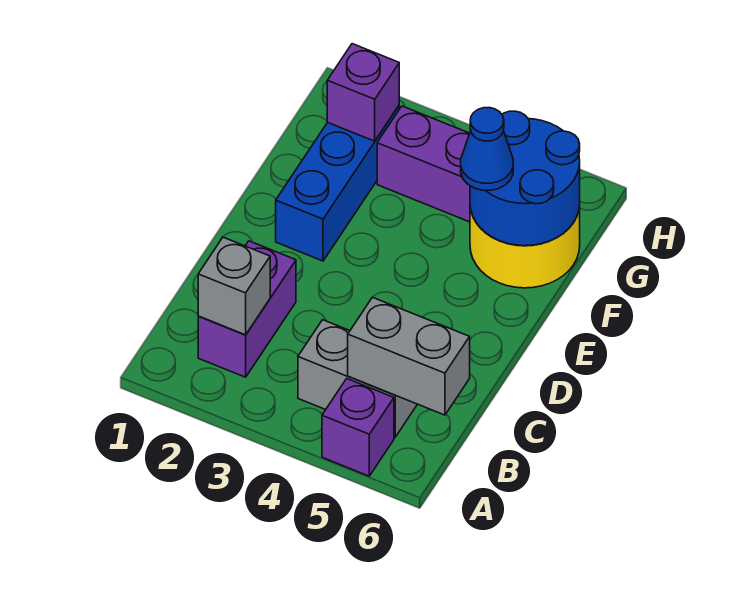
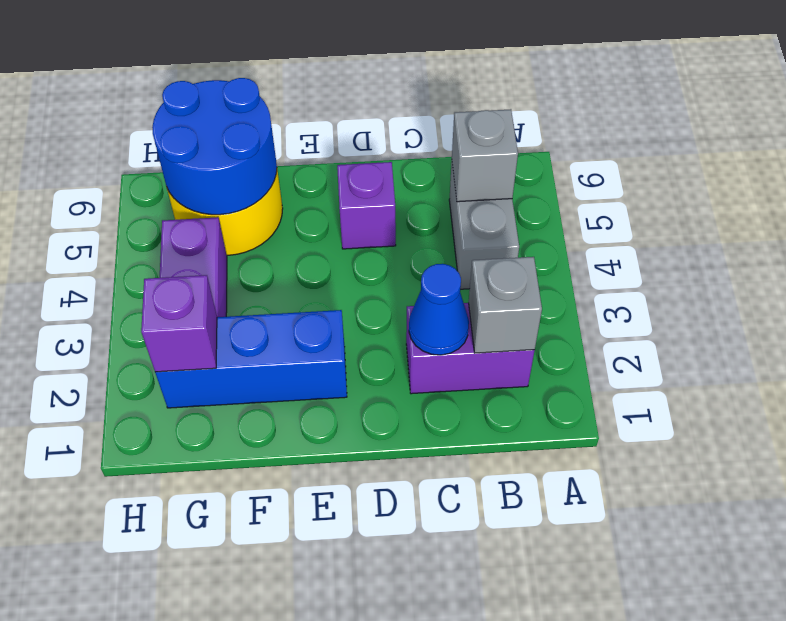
purple brick A5 level 1 -> purple brick D5 level 1
grey brick B5:B6 level 2 -> grey brick B5 level 2
blue cone F5 level 3 -> blue cone C2 level 2

